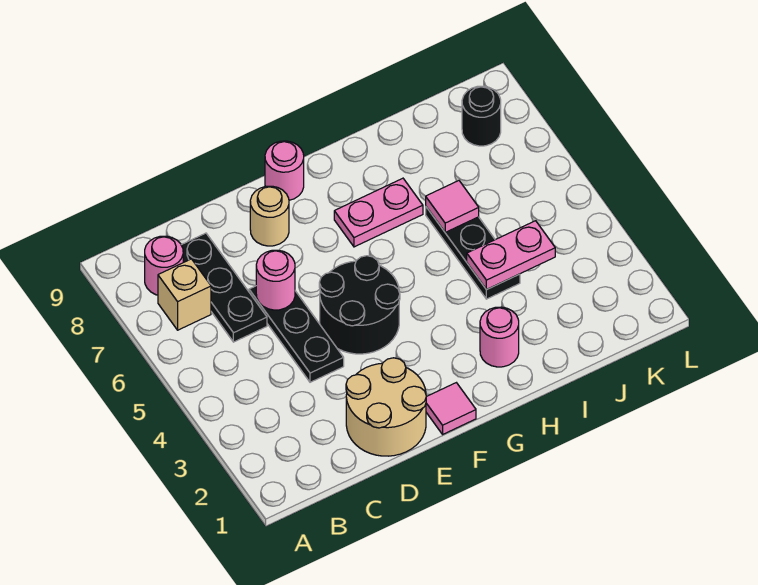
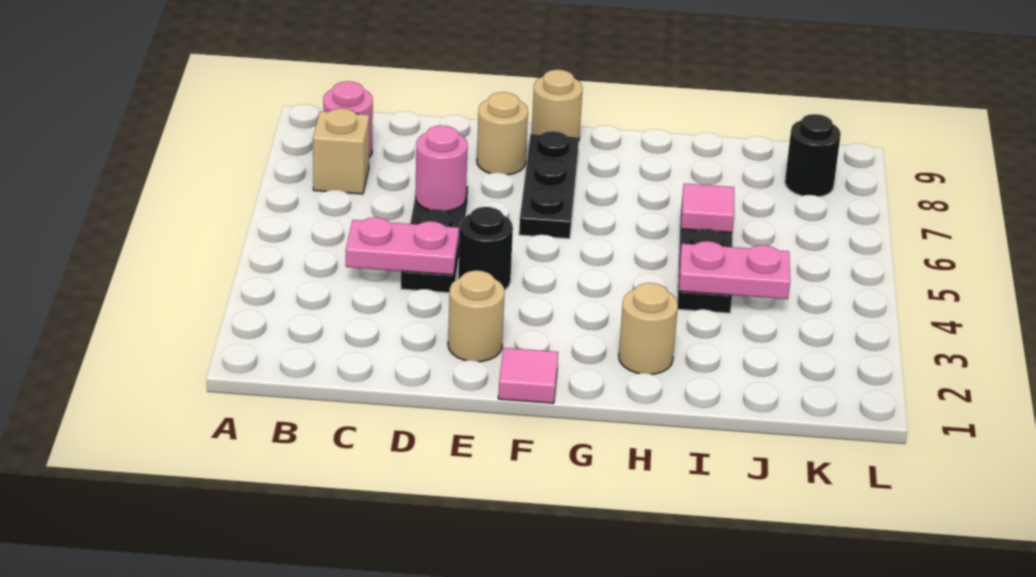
black plate C6:C8 level 1 -> black plate F6:F8 level 1
tan round brick D1:E2 level 1 -> tan round brick E2 level 1
black round brick E4:F5 level 1 -> black round brick E4 level 1
pink round brick F9 level 1 -> tan round brick F9 level 1
pink plate G7:H7 level 1 -> pink plate C4:D4 level 2
pink round brick H2 level 1 -> tan round brick H2 level 1

